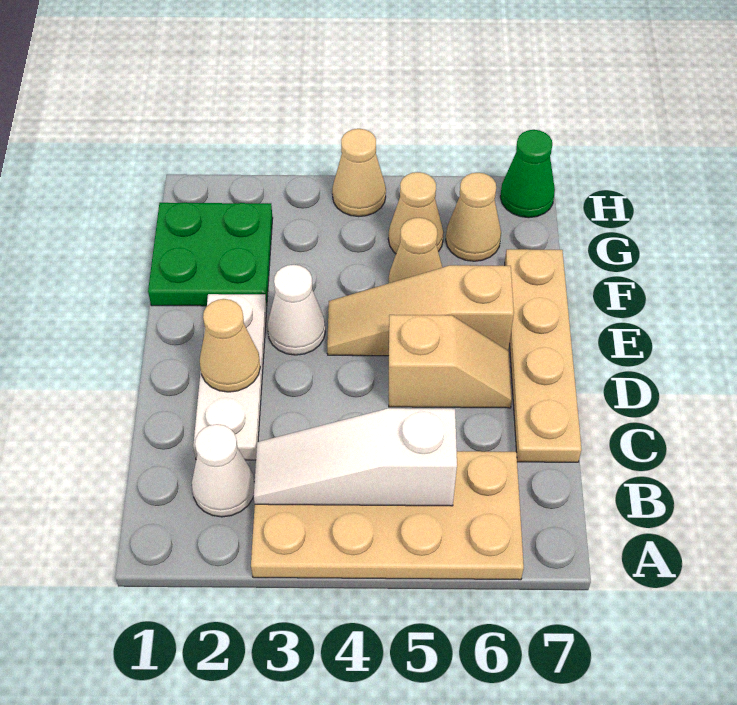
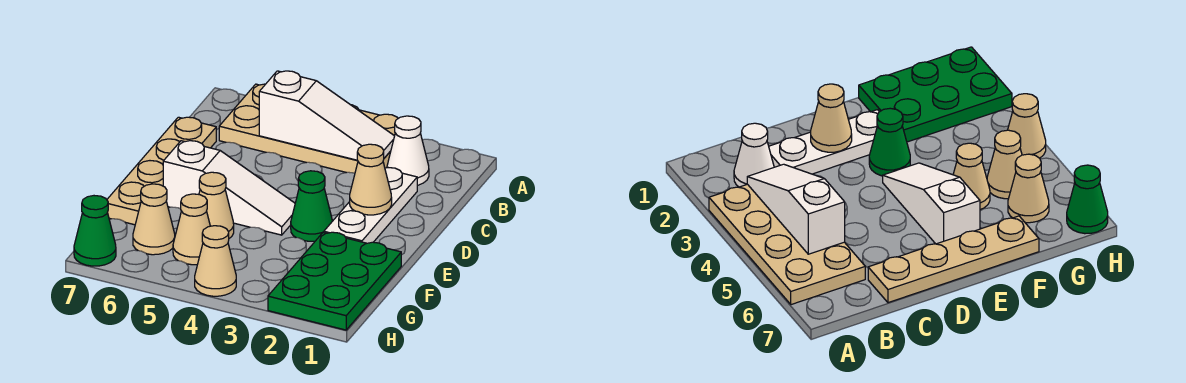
tan slope D5:D6 level 1 top 5 -> none
white cone E3 level 1 -> green cone E3 level 1
tan slope E4:E6 level 1 top 6 -> white slope E4:E6 level 1 top 6
green plate F1:G2 level 1 -> green plate F1:H2 level 1

